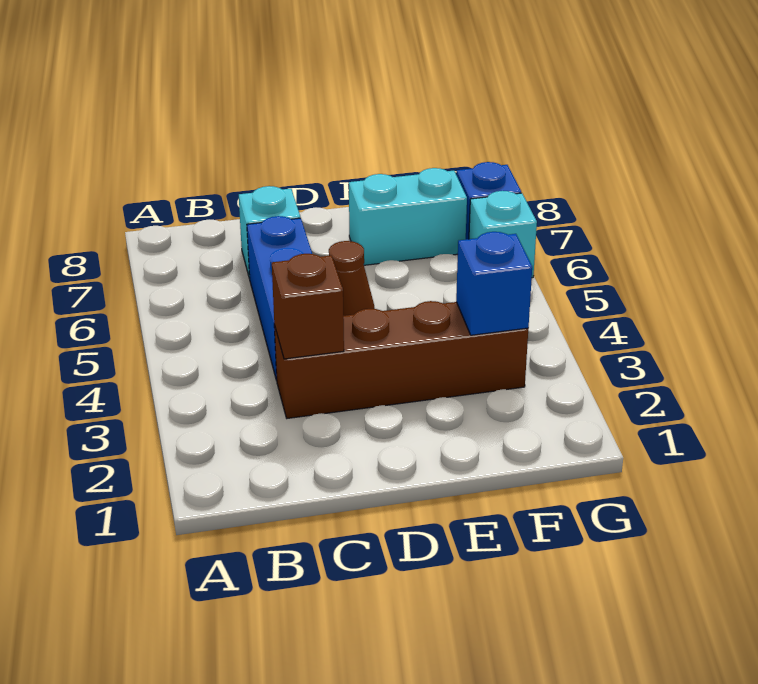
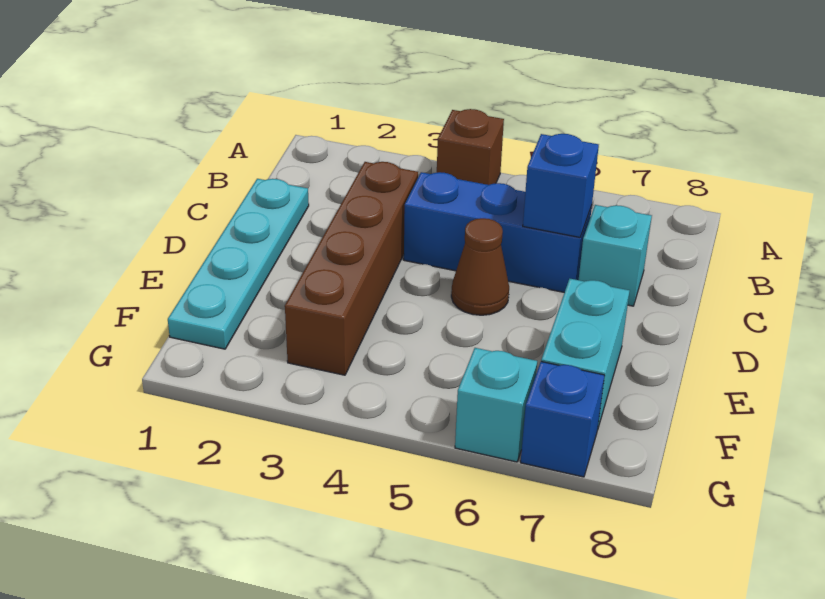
none -> cyan plate C1:F1 level 1
brown brick C3 level 2 -> brown brick A4 level 1
blue brick F3 level 2 -> blue brick C6 level 2

